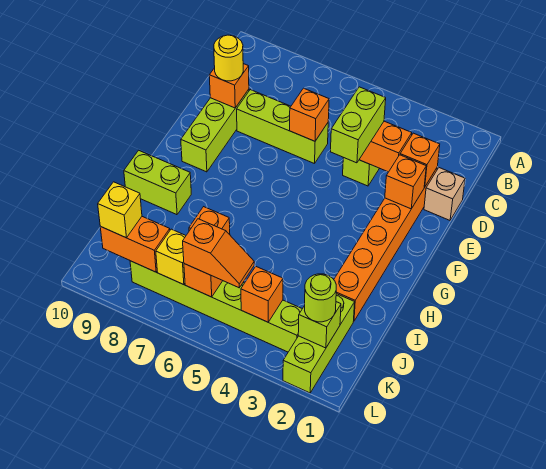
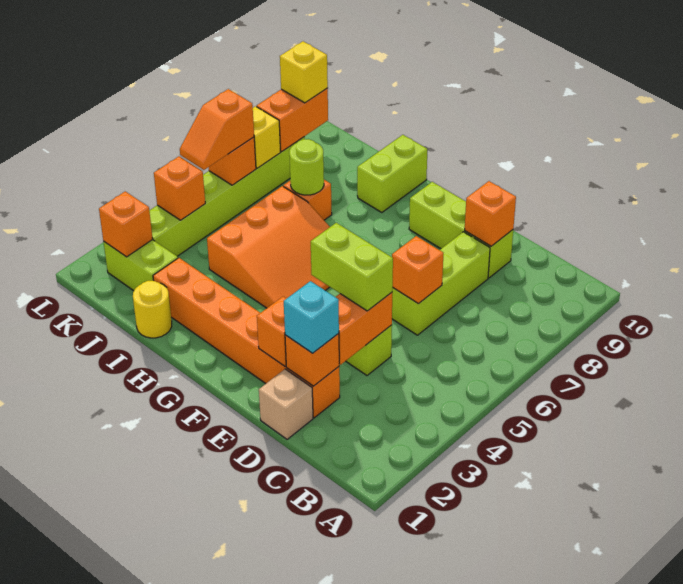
none -> cyan brick D2 level 3
yellow round brick D9 level 3 -> yellow round brick I1 level 1
none -> orange slope G4:I6 level 1 top I
lime brick J2:L2 level 1 -> lime brick J2:K2 level 1
lime brick K2 level 2 -> orange brick K2 level 2
lime round brick K2 level 3 -> lime round brick I7 level 2

